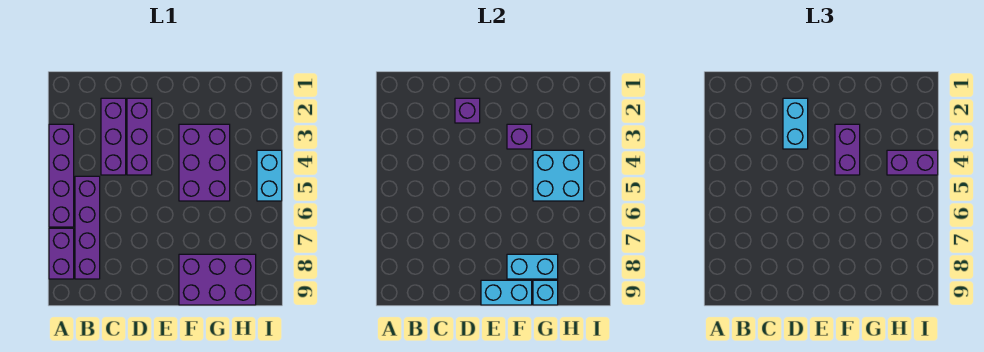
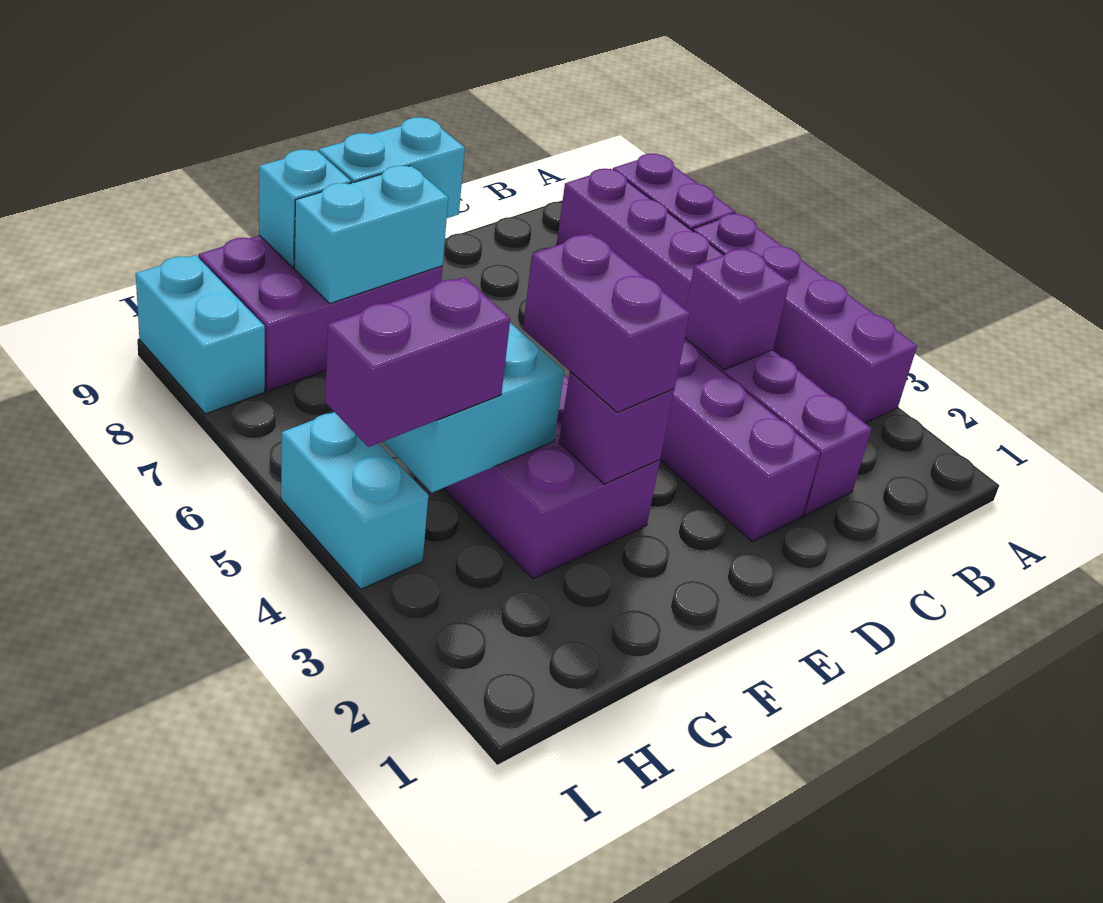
purple brick D2 level 2 -> purple brick C4 level 2
cyan brick D2:D3 level 3 -> cyan brick I8:I9 level 1

